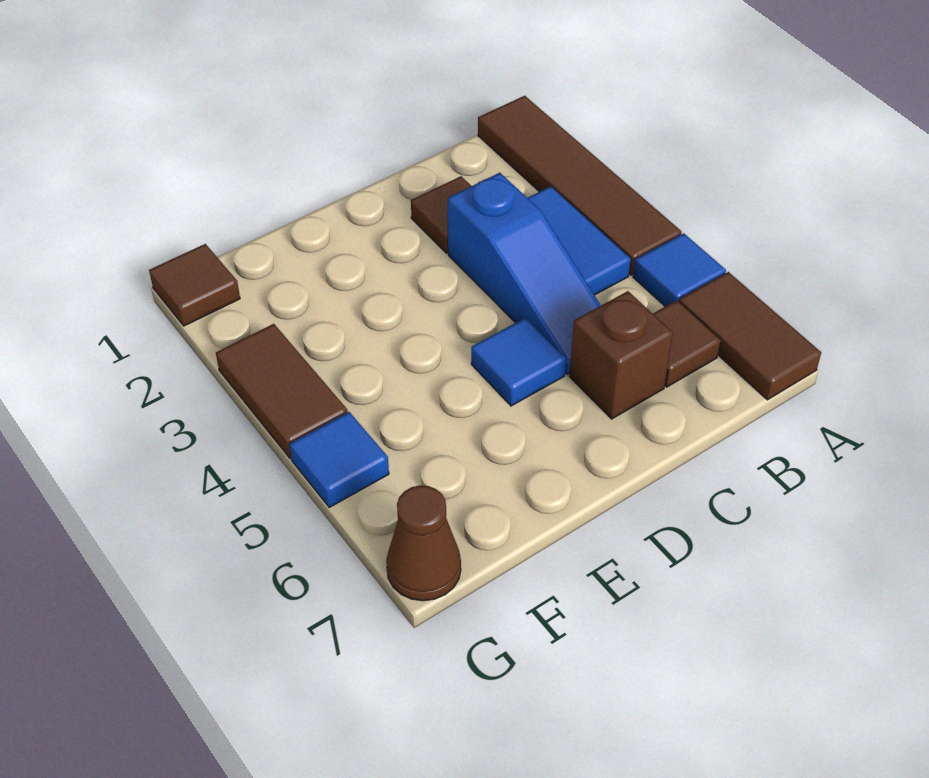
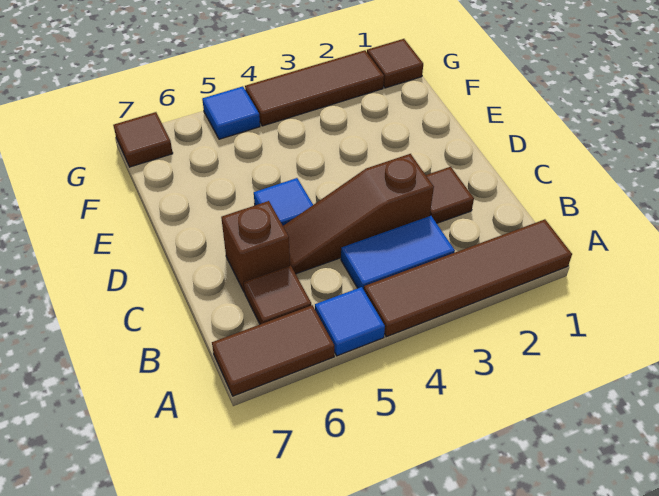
blue slope C3:C5 level 1 top 3 -> brown slope C3:C5 level 1 top 3
brown tile G3:G4 level 1 -> brown tile G2:G4 level 1
brown cone G7 level 1 -> brown tile G7 level 1

